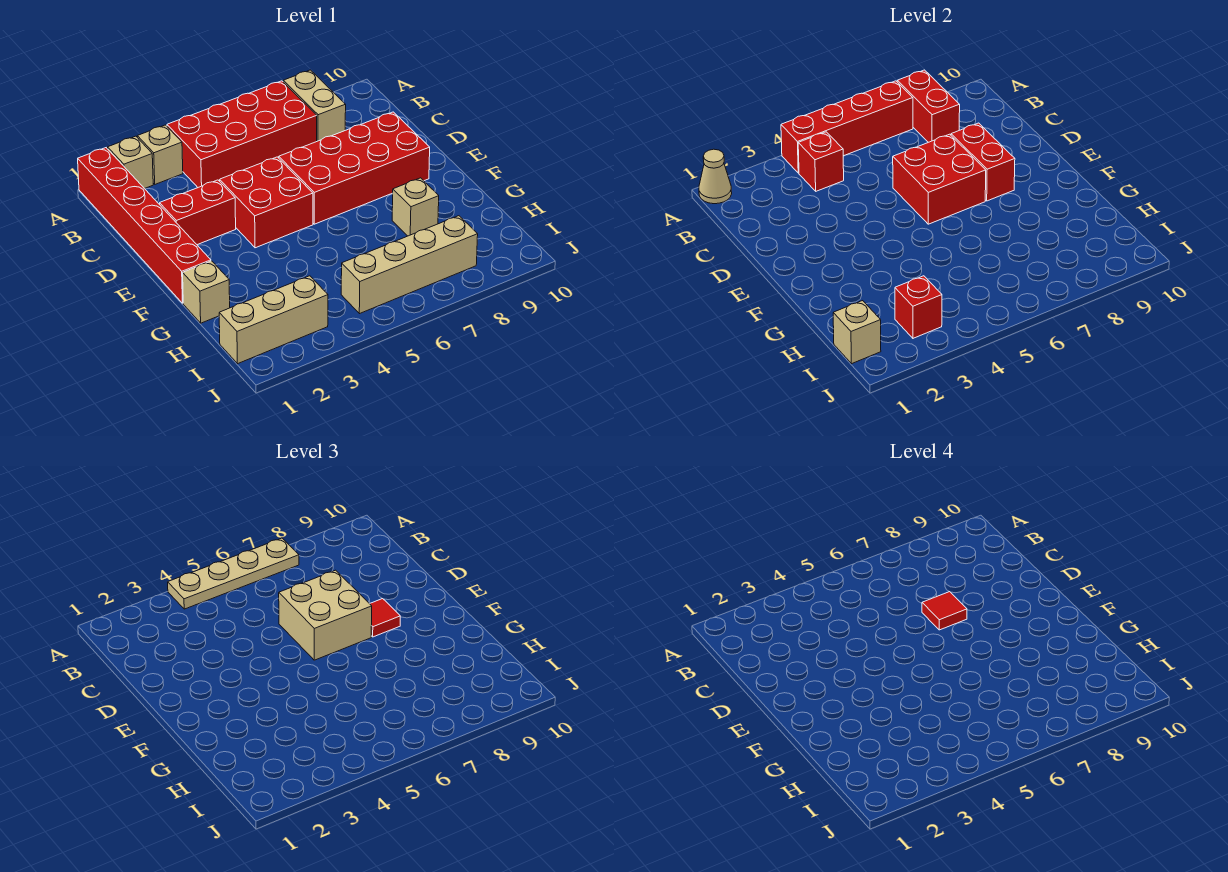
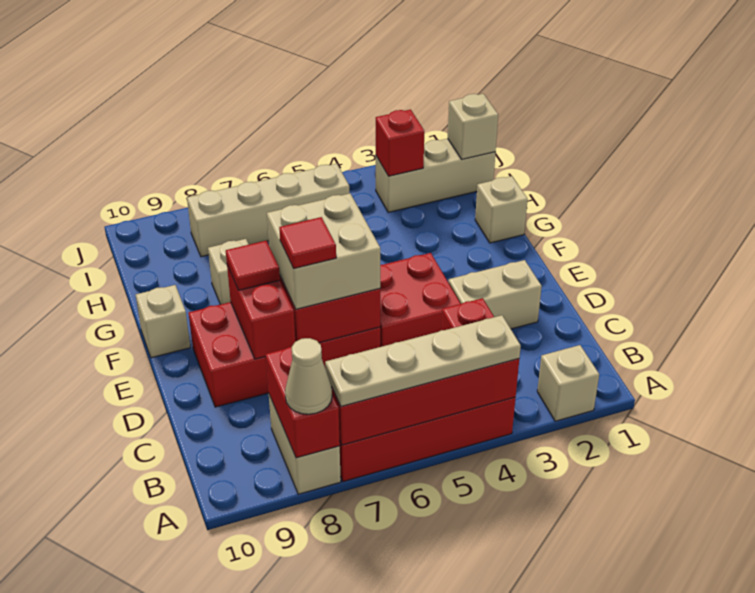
red brick A1:F1 level 1 -> none
tan cone A1 level 2 -> tan cone A8 level 3
tan brick A3 level 1 -> tan brick F10 level 1
red brick D2:D3 level 1 -> tan brick D2:D3 level 1

